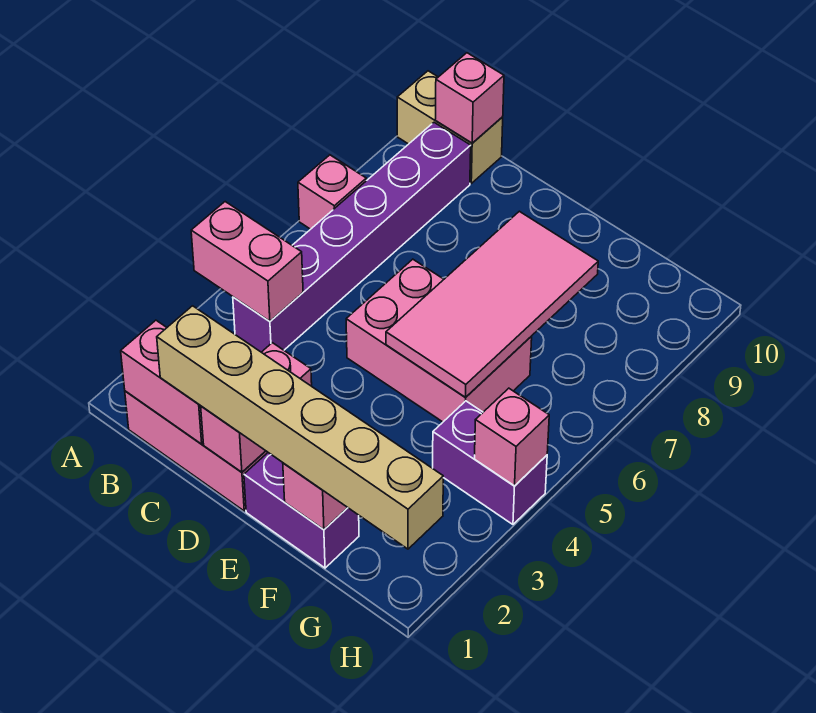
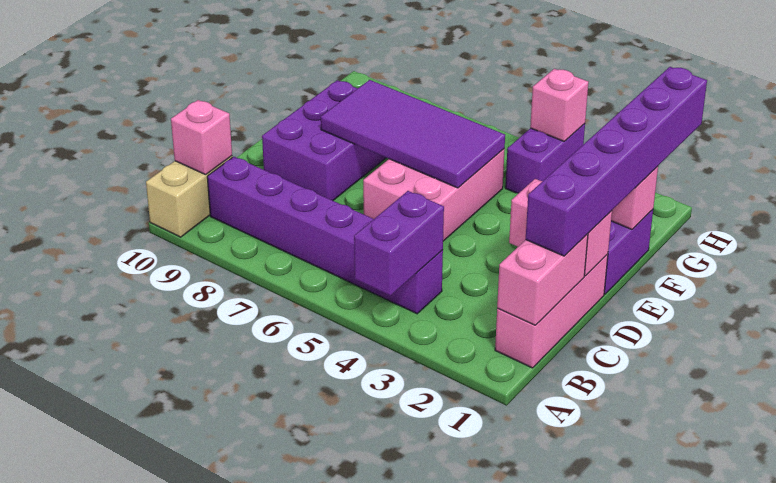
pink brick A4:B4 level 2 -> purple brick A4:B4 level 2
pink brick A7 level 1 -> none
tan brick C1:H1 level 3 -> purple brick C1:H1 level 3
none -> purple brick D8:F9 level 1
pink tile E5:F8 level 2 -> purple tile E5:F8 level 2

